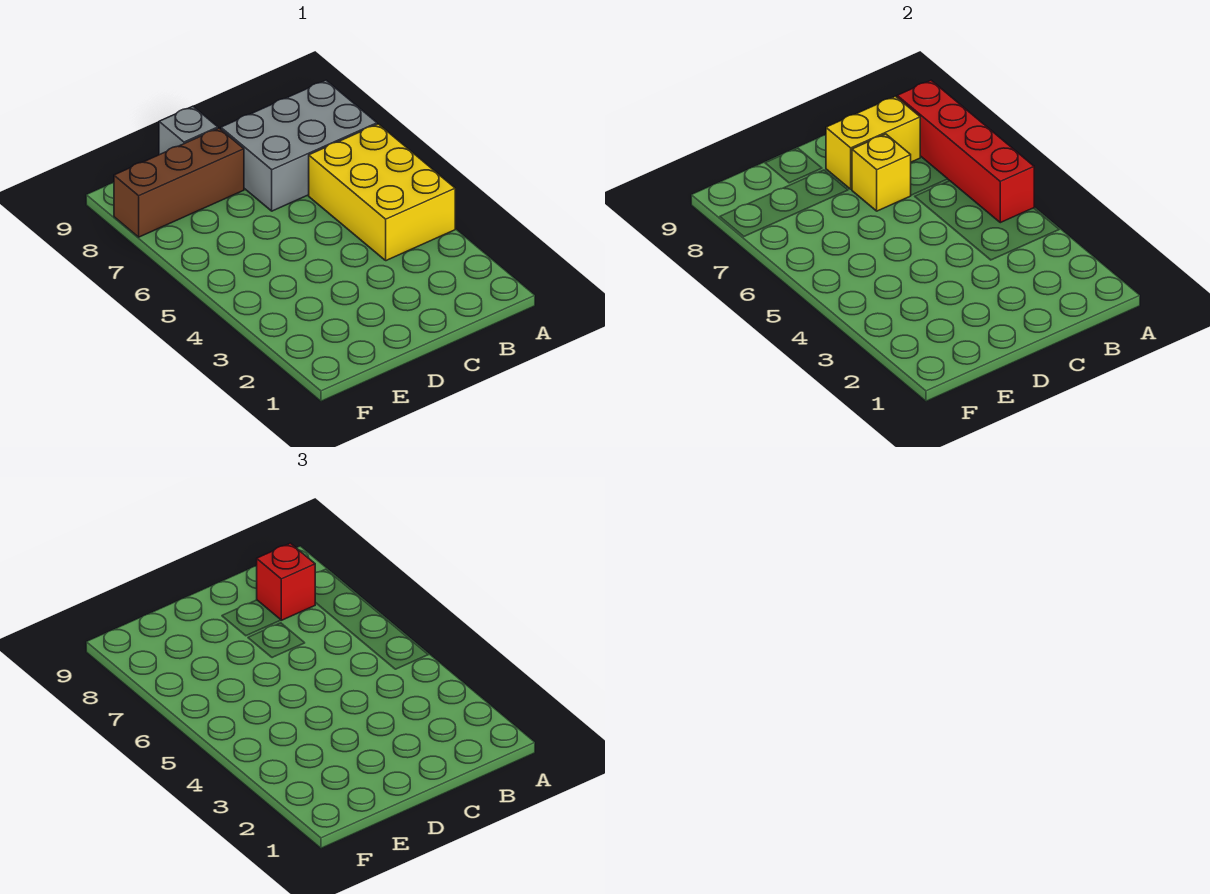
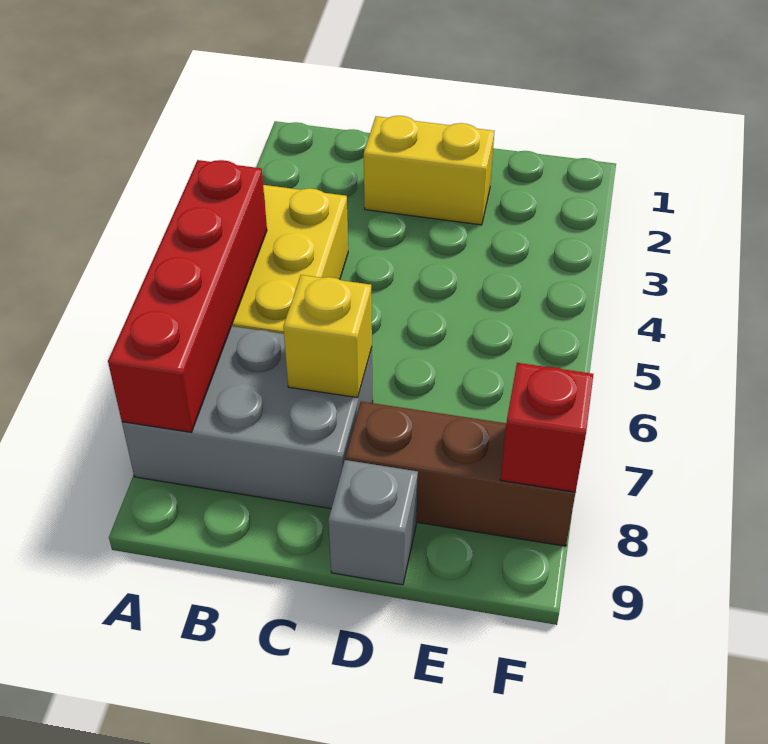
yellow brick B8:C8 level 2 -> yellow brick C2:D2 level 1
red brick B8 level 3 -> red brick F8 level 2

